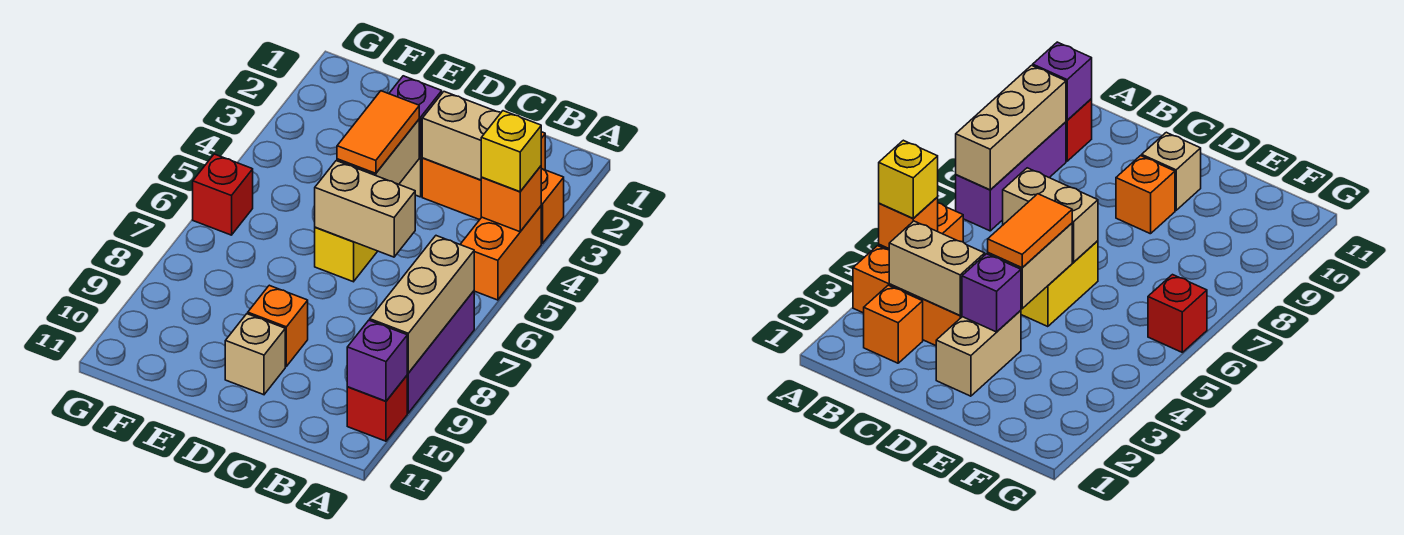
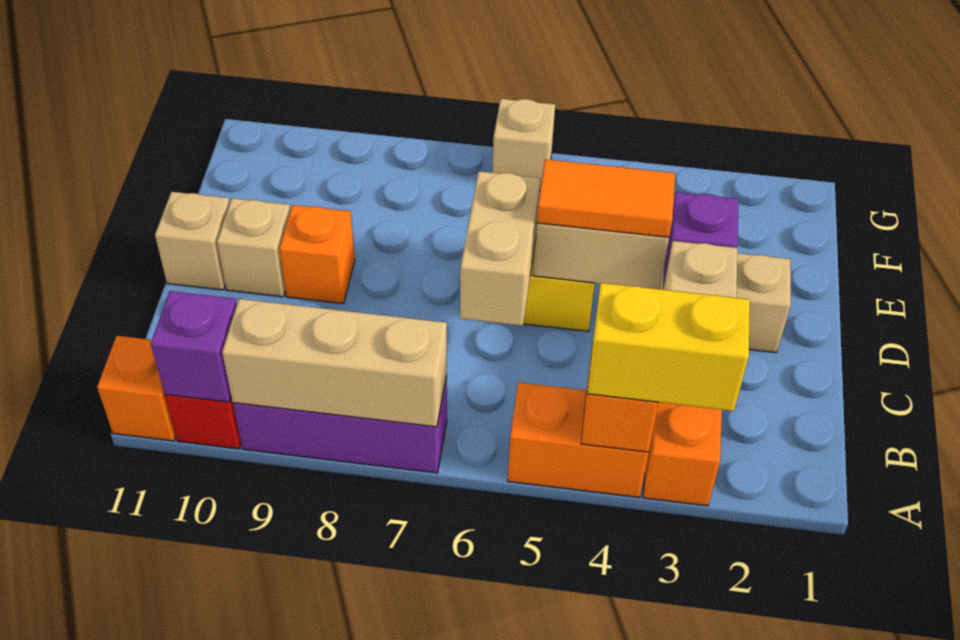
yellow brick A4 level 3 -> yellow brick A3:A4 level 3
orange brick B2 level 1 -> orange brick A11 level 1
none -> tan brick D11 level 1
red brick G6 level 1 -> tan brick G6 level 1

